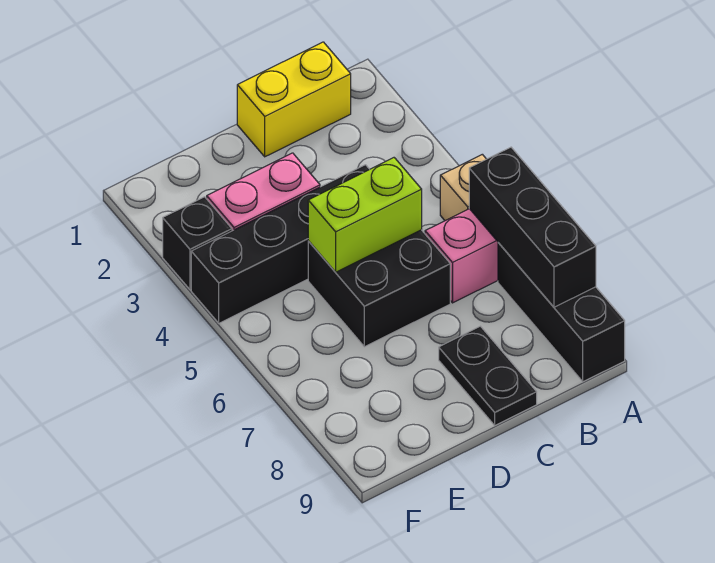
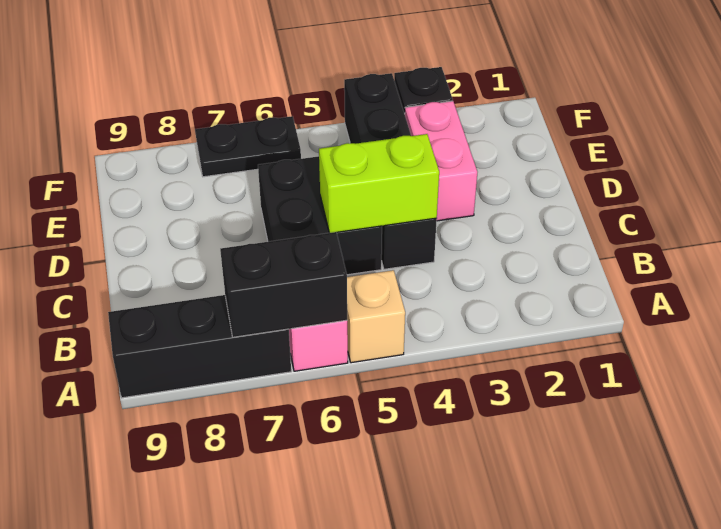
black brick A6:A8 level 2 -> black brick A6:A7 level 2
yellow brick B1:C1 level 1 -> none
lime brick C5:D5 level 2 -> lime brick C4:C5 level 2
black plate C8:C9 level 1 -> black plate F6:F7 level 1

